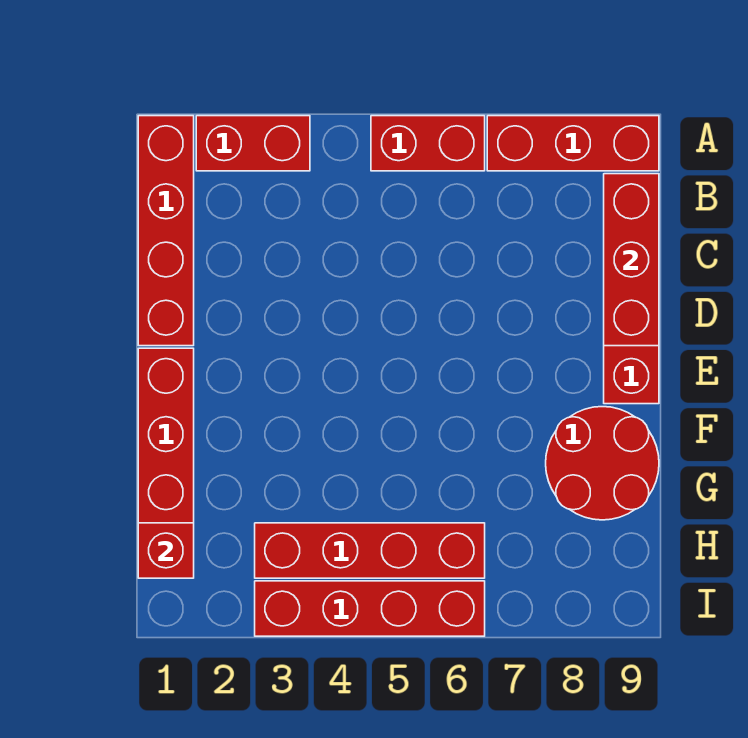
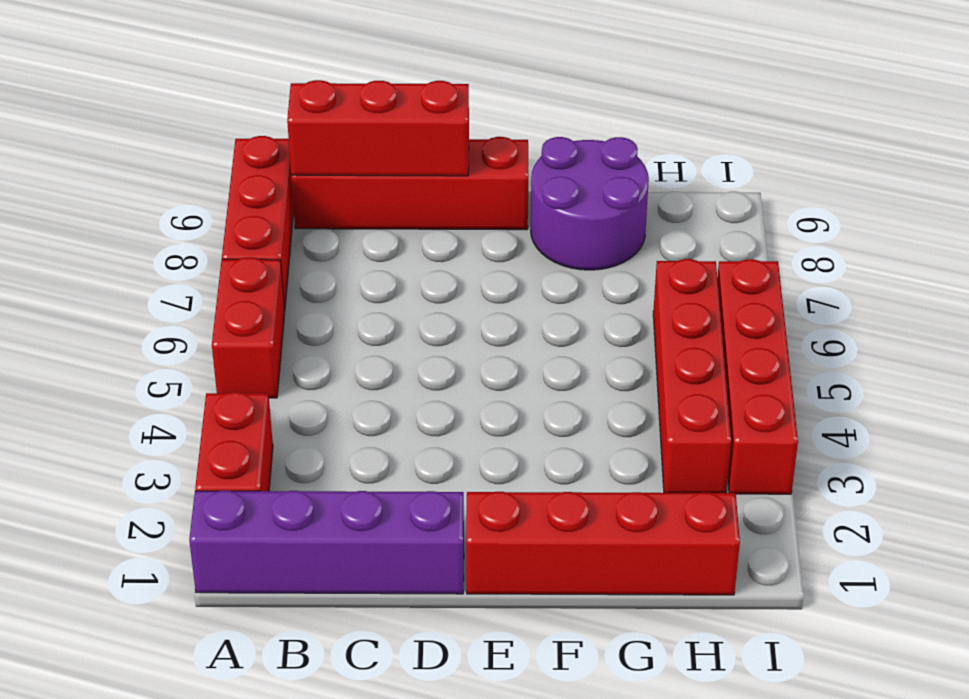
red brick A1:D1 level 1 -> purple brick A1:D1 level 1
red round brick F8:G9 level 1 -> purple round brick F8:G9 level 1
red brick H1 level 2 -> none

